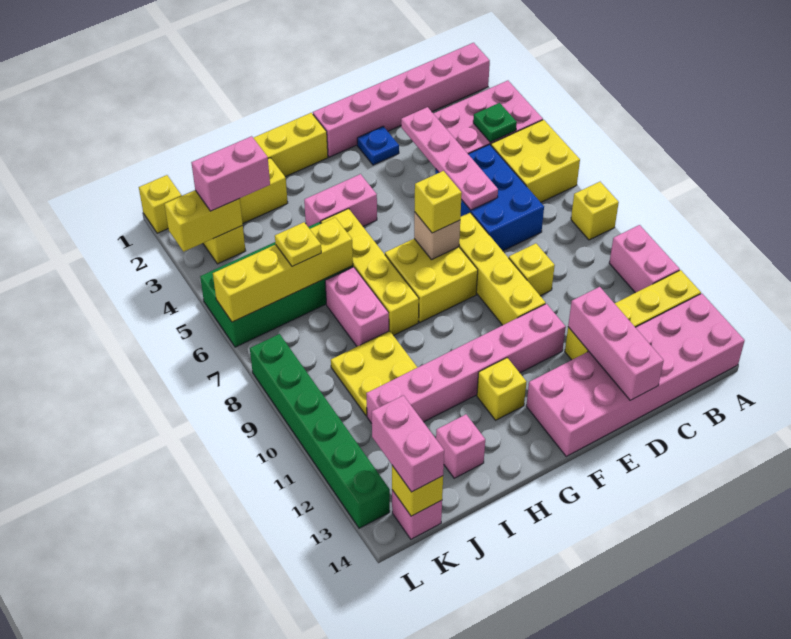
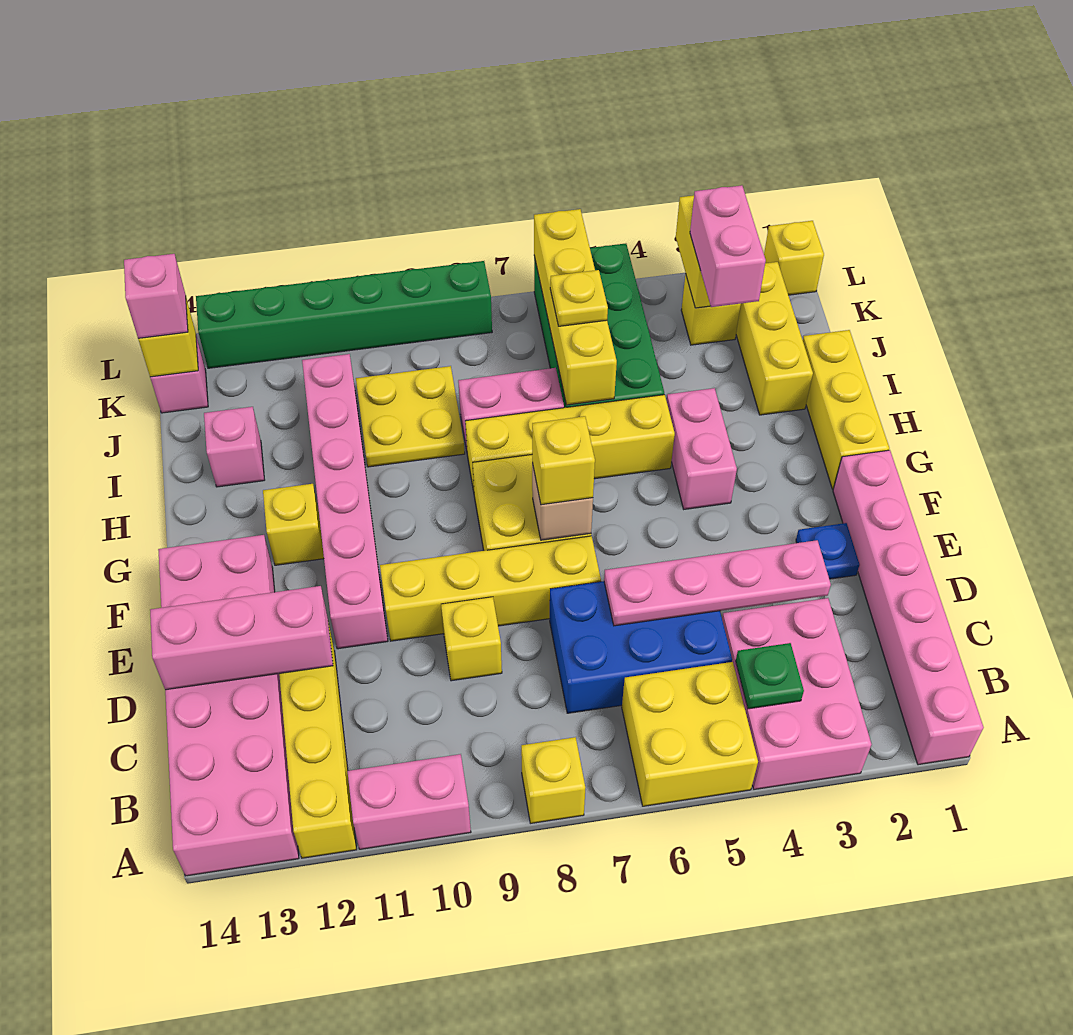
pink brick K13:K14 level 3 -> pink brick K14 level 3

